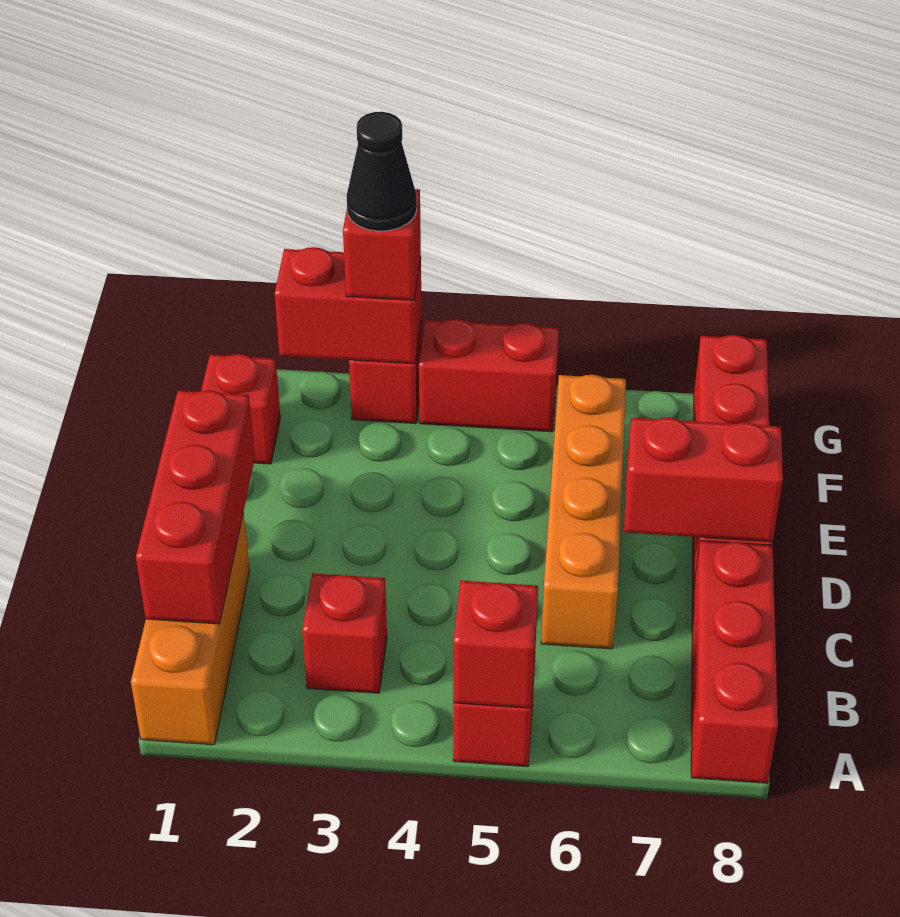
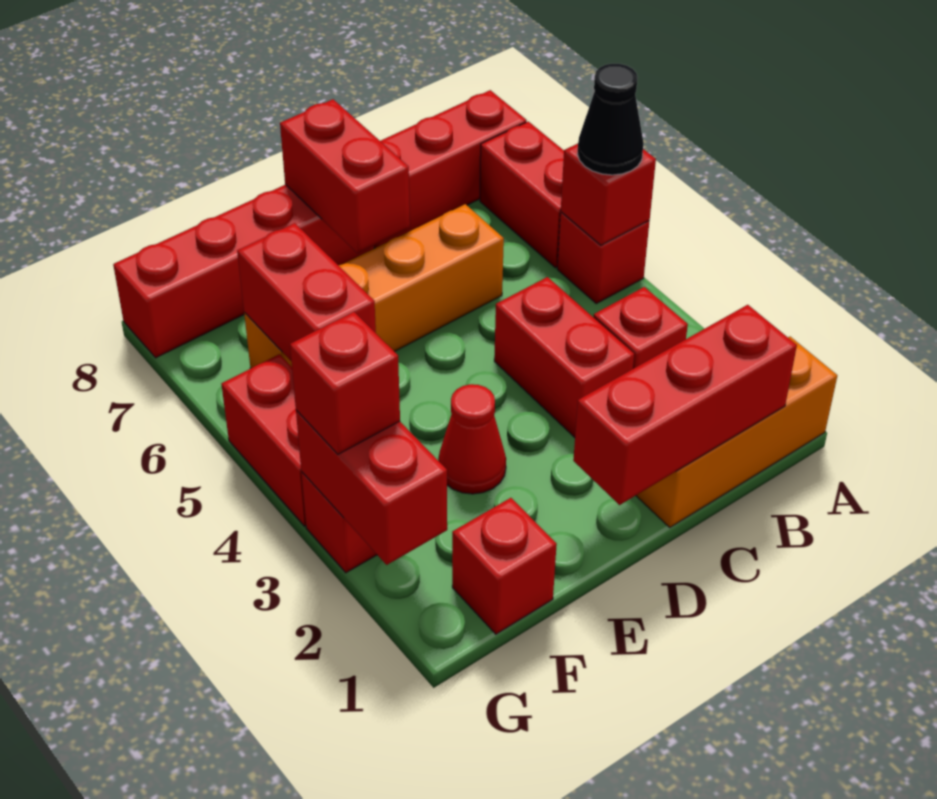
none -> red brick A6:A7 level 1
none -> red brick C3:C4 level 1
none -> red cone E3 level 1
none -> red brick F5:F6 level 2
black cone G3 level 4 -> black cone A5 level 3

